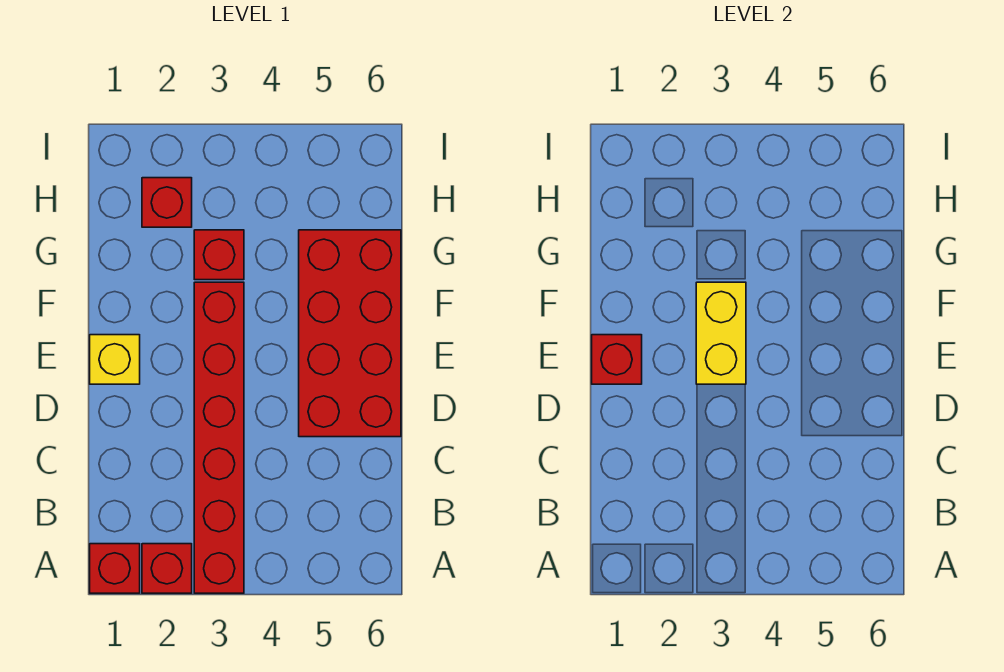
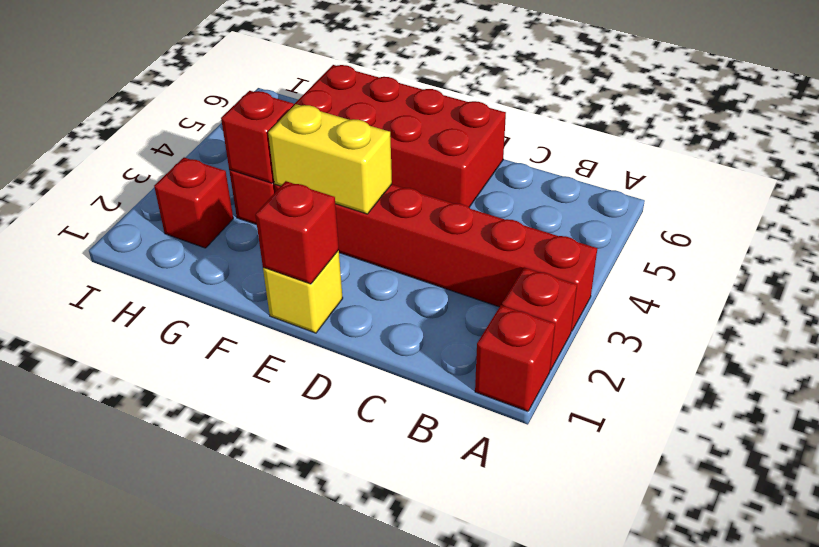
none -> red brick G3 level 2

